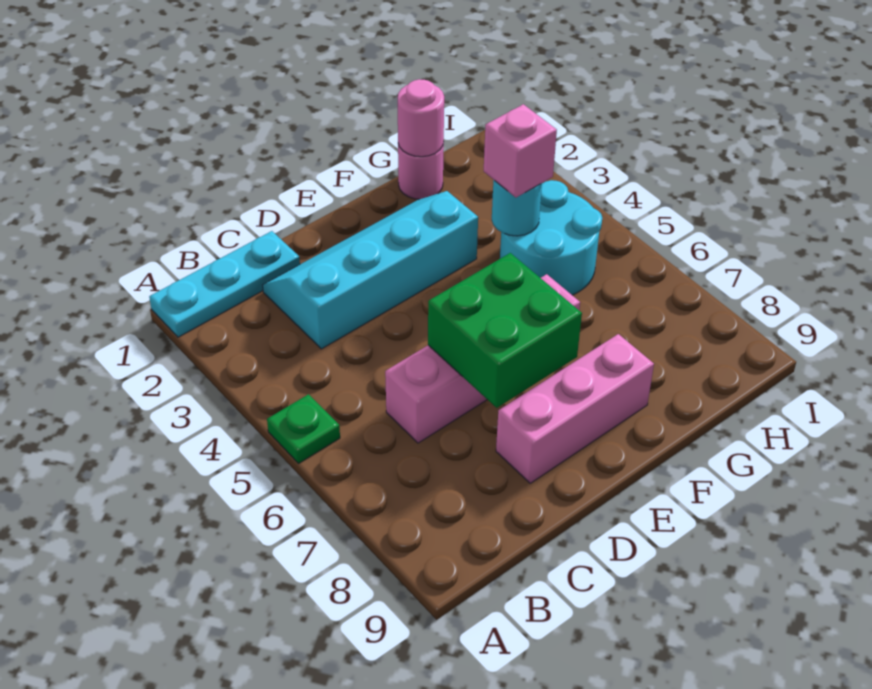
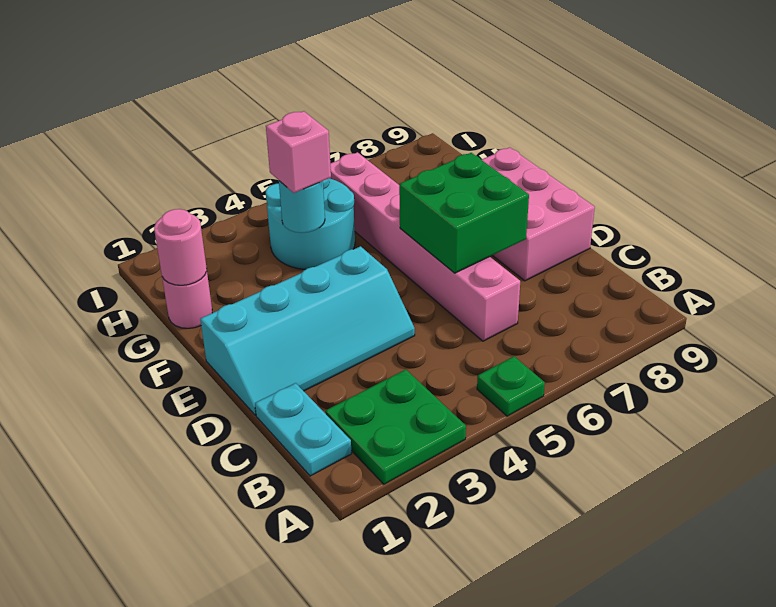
cyan plate A1:C1 level 1 -> cyan plate B1:C1 level 1
none -> green plate A2:B3 level 1
cyan slope C2:F3 level 1 top 3 -> cyan slope D1:E4 level 1 top E
pink brick C6:F6 level 1 -> pink brick C6:H6 level 1
pink brick D8:F8 level 1 -> pink brick D8:F9 level 1

